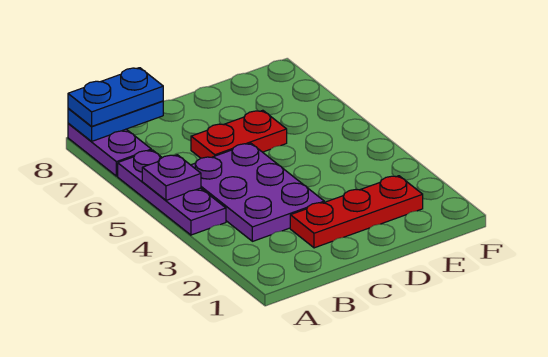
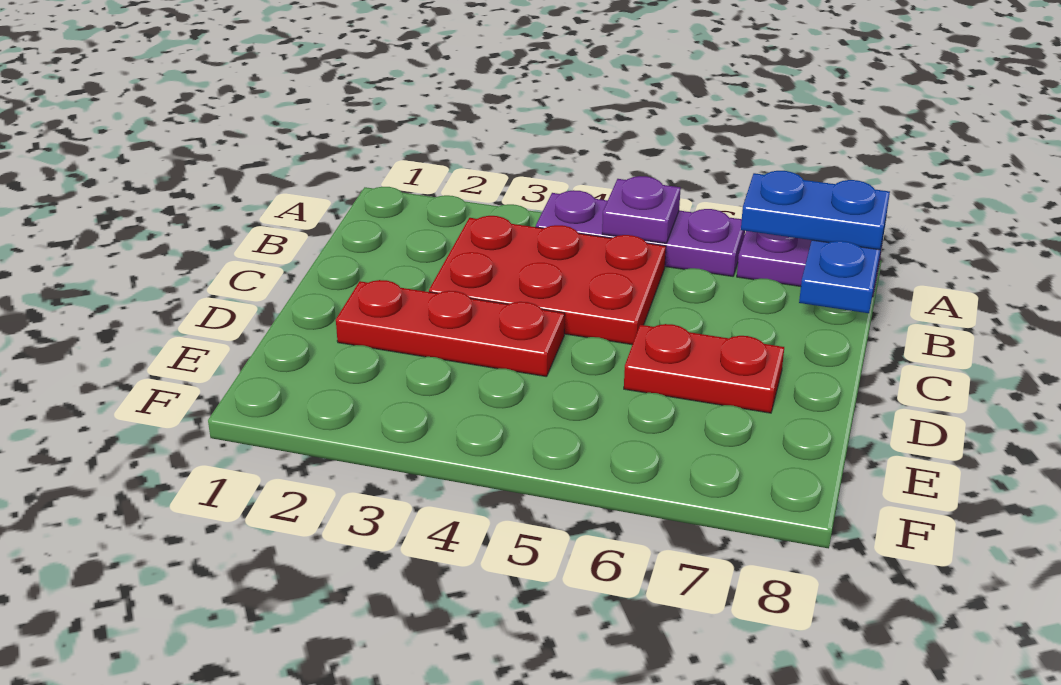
blue plate A8:B8 level 3 -> blue plate A7:A8 level 3
purple plate B3:C5 level 1 -> red plate B3:C5 level 1
red plate C2:E2 level 1 -> red plate D2:D4 level 1
red plate C6:D6 level 1 -> red plate D6:D7 level 1

